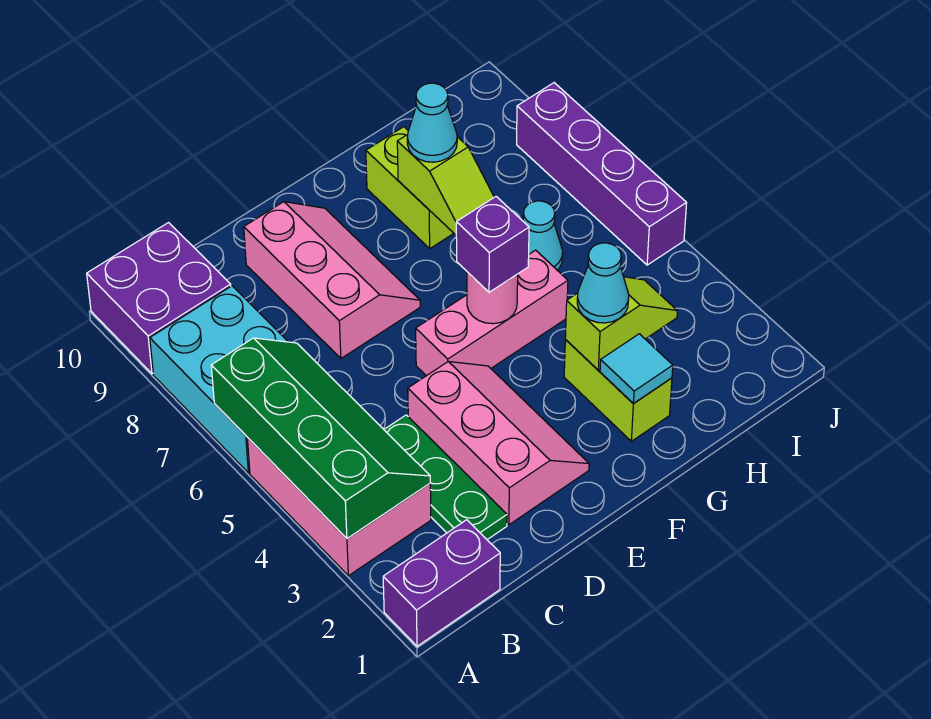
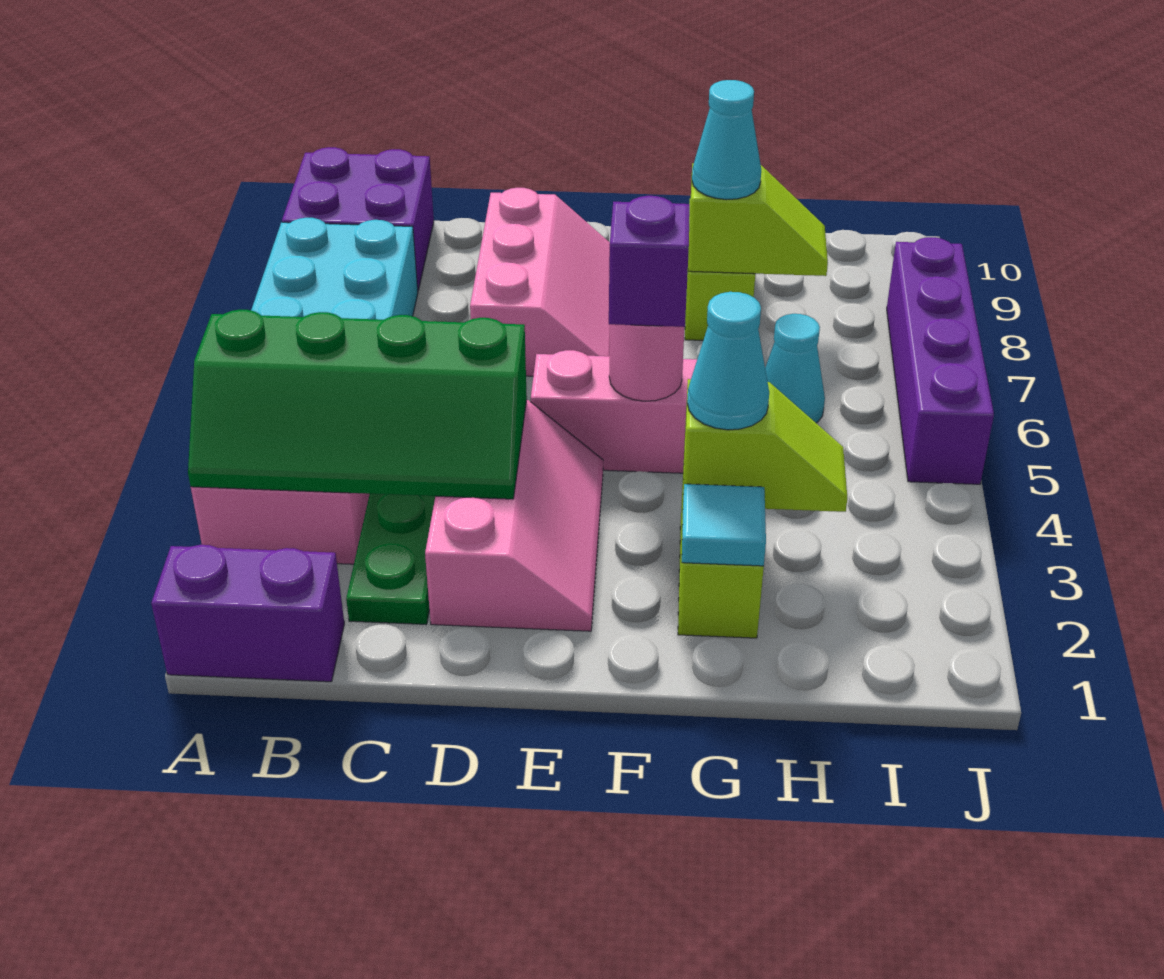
green slope A3:B6 level 2 top A -> green slope A3:D4 level 2 top 4
lime slope G7:G8 level 2 top 8 -> lime slope G8:H8 level 2 top G

